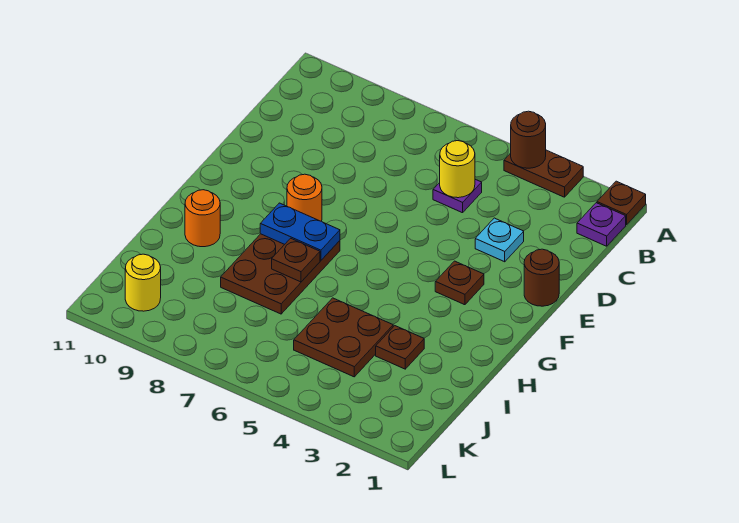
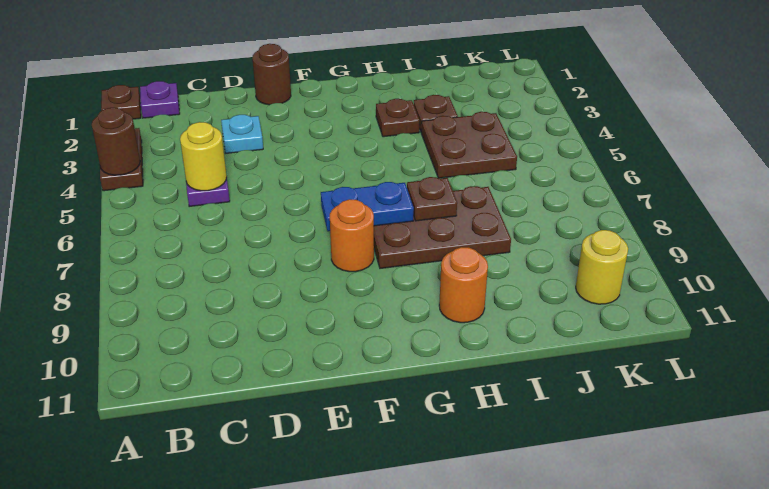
brown plate F3 level 1 -> brown plate H3 level 1
blue plate G7:G8 level 2 -> blue plate F7:G7 level 2

